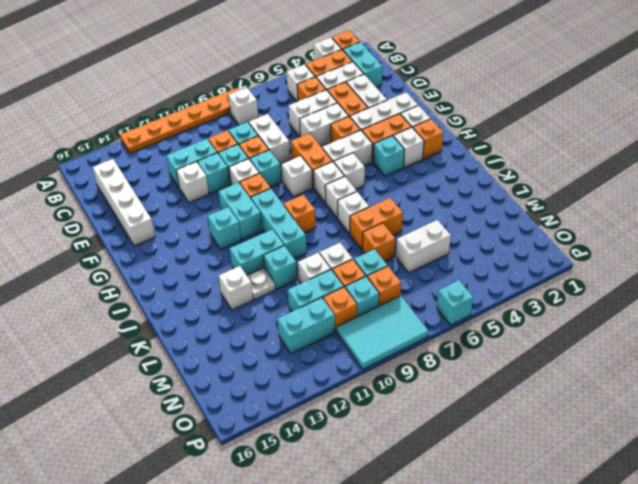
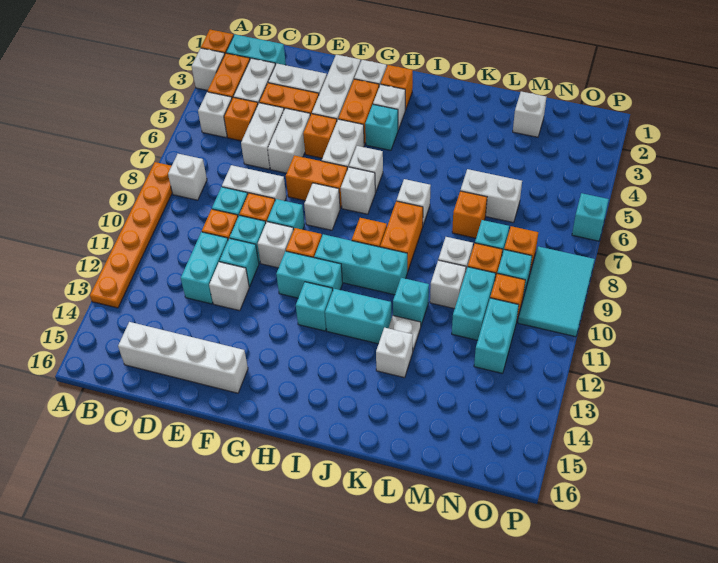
white brick I7 level 1 -> white brick M2 level 1
cyan brick J11:J12 level 1 -> cyan brick I12:J12 level 1
orange brick K6:K7 level 1 -> orange brick J8:J9 level 1
white brick M5:M6 level 1 -> white brick L6:M6 level 1

